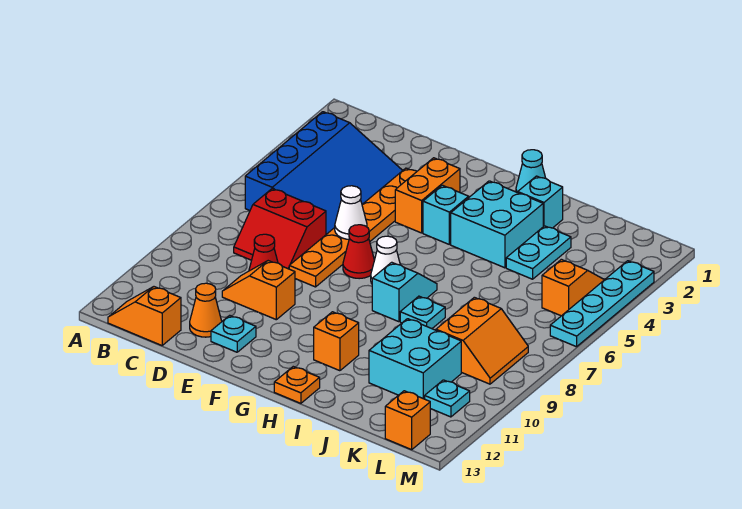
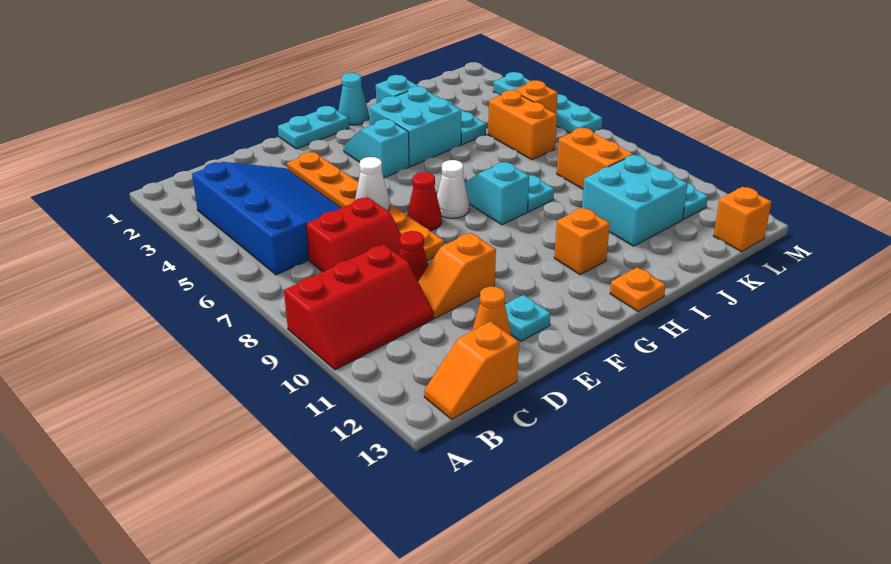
none -> red slope A9:C10 level 1 top 9
none -> cyan plate F1:G1 level 1
orange brick F3:F4 level 1 -> orange brick K5:K6 level 1

